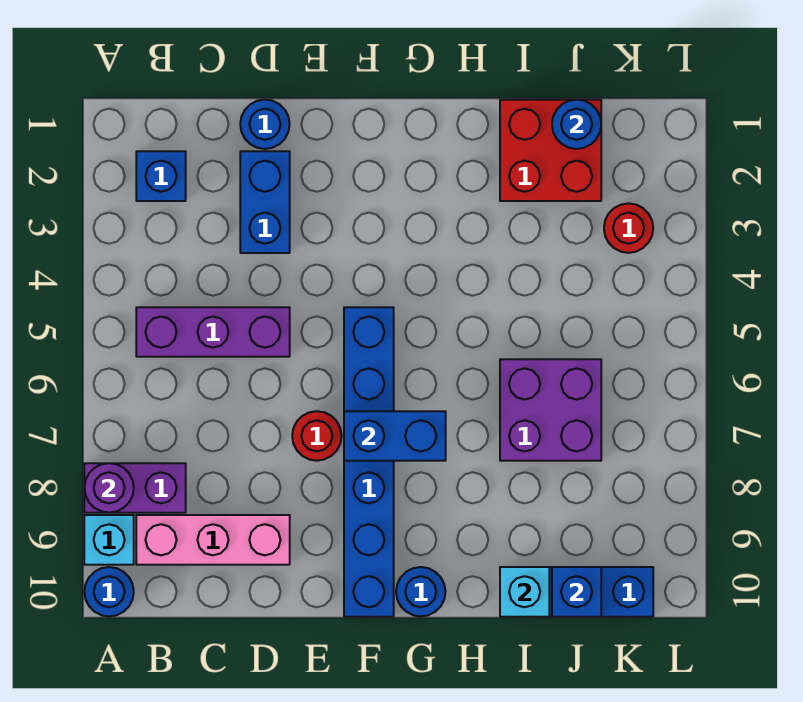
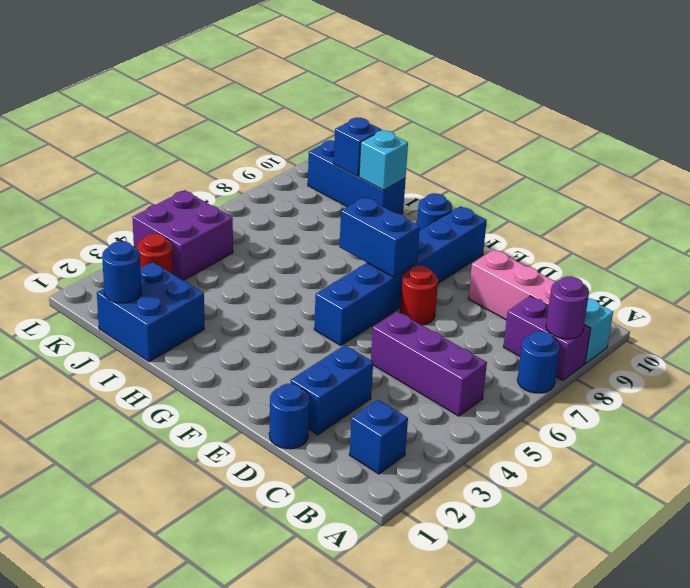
blue round brick A10 level 1 -> blue round brick A7 level 1
red brick I1:J2 level 1 -> blue brick I1:J2 level 1
purple brick I6:J7 level 1 -> purple brick K4:L5 level 1

